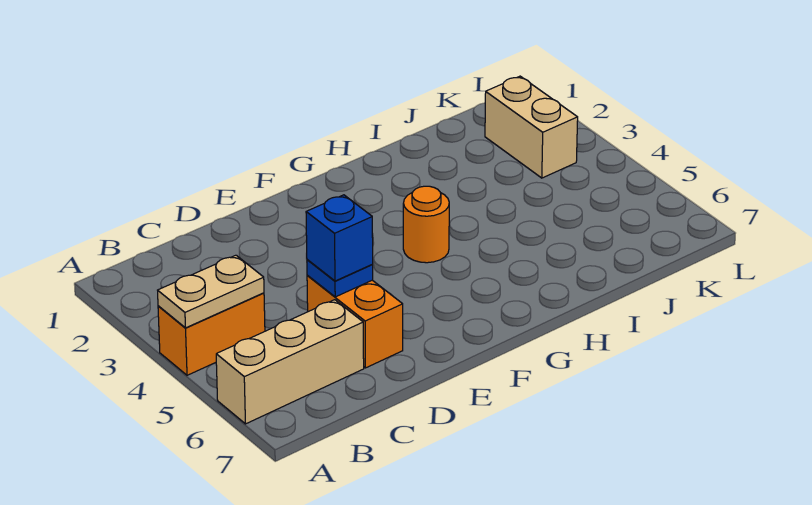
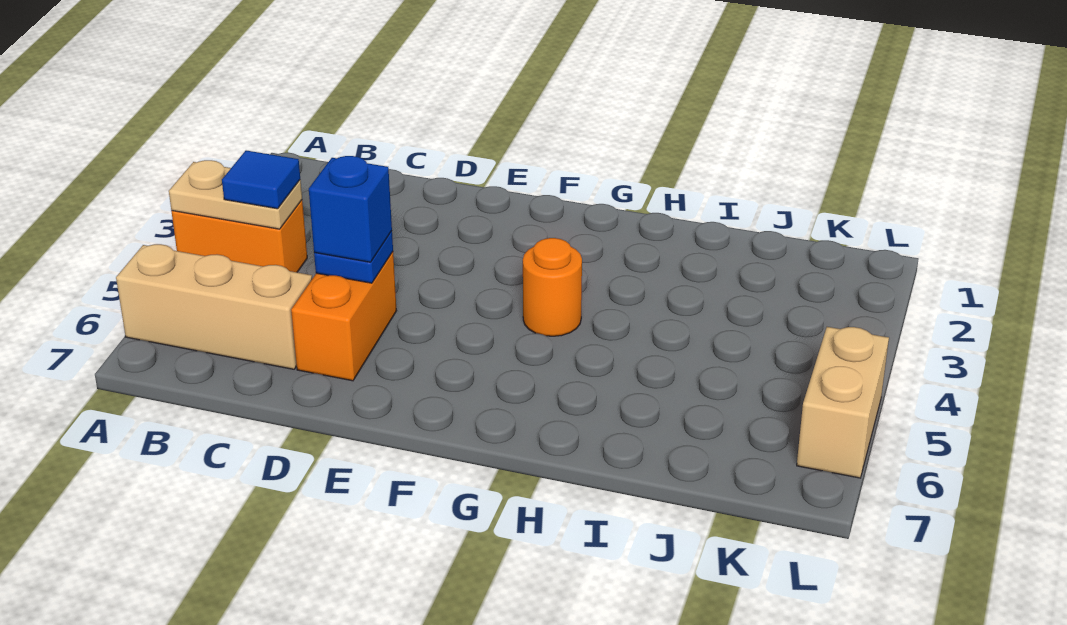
none -> blue tile B4 level 3
tan brick K2:K3 level 1 -> tan brick L5:L6 level 1

